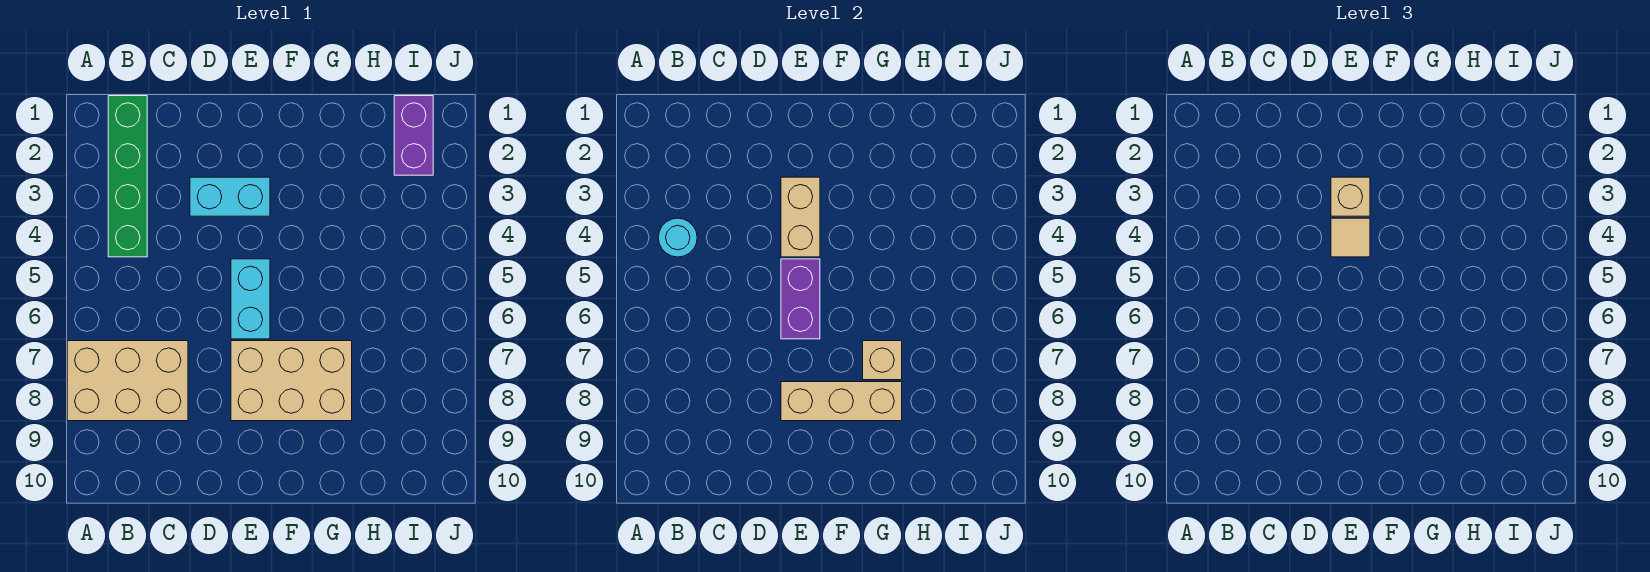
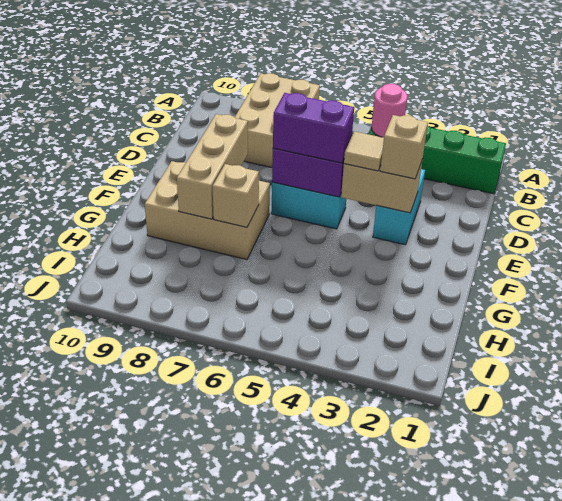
cyan round brick B4 level 2 -> pink round brick B4 level 2
tan brick E7:G8 level 1 -> tan brick F7:G9 level 1
purple brick I1:I2 level 1 -> purple brick E5:E6 level 3

